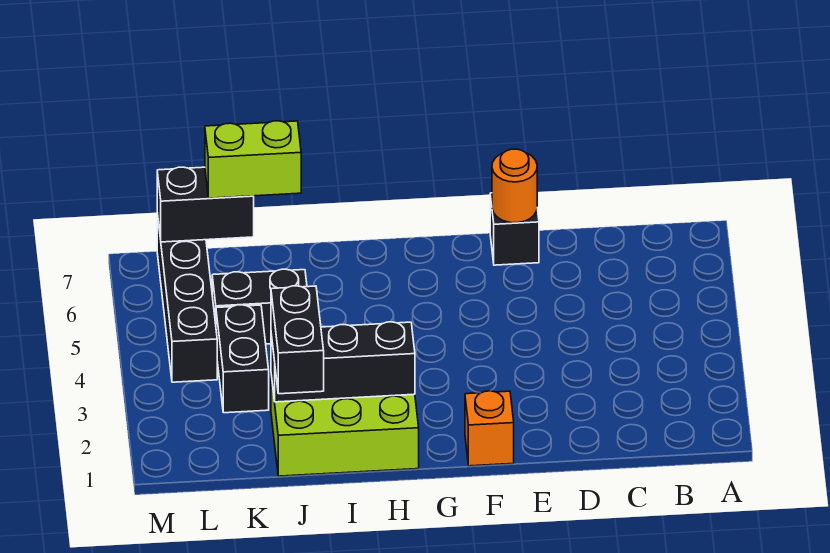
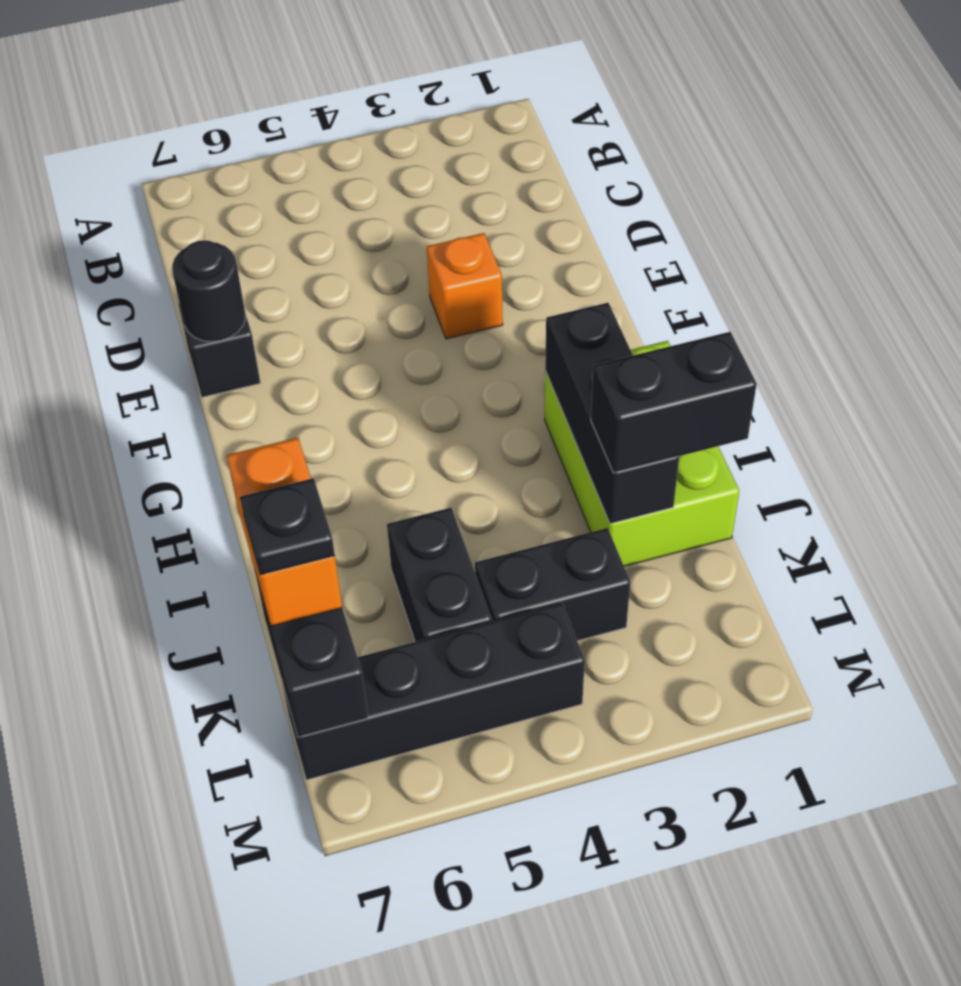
orange round brick E7 level 2 -> black round brick E7 level 2
orange brick F1 level 1 -> orange brick E3 level 1
lime brick J7:K7 level 3 -> orange brick J7:K7 level 3
none -> black plate K7 level 4

